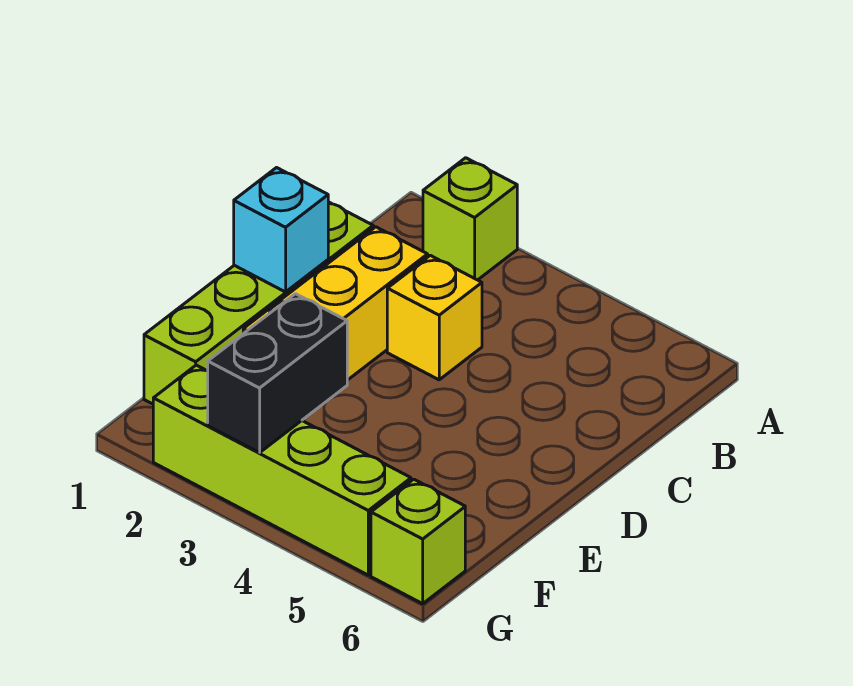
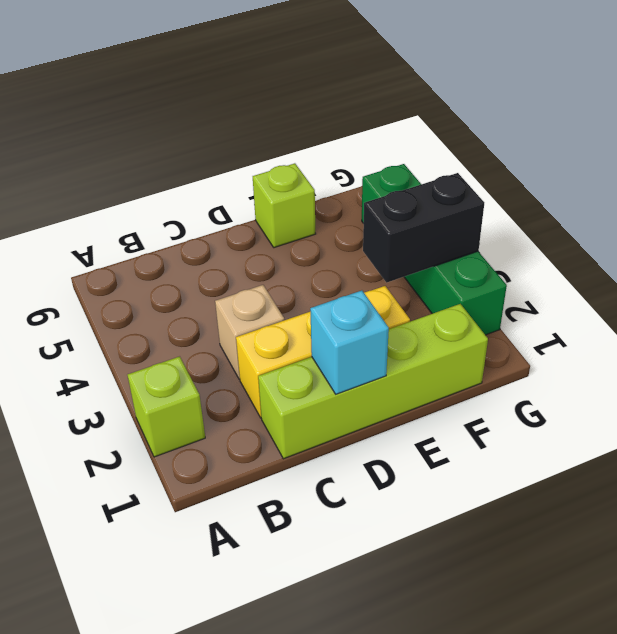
yellow brick C3 level 1 -> tan brick C3 level 1
lime brick G2:G5 level 1 -> green brick G2:G5 level 1
lime brick G6 level 1 -> lime brick E6 level 1

